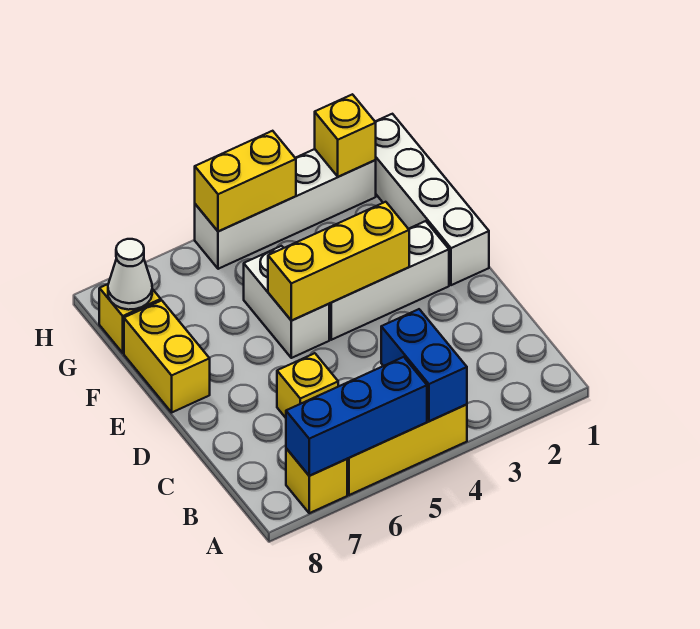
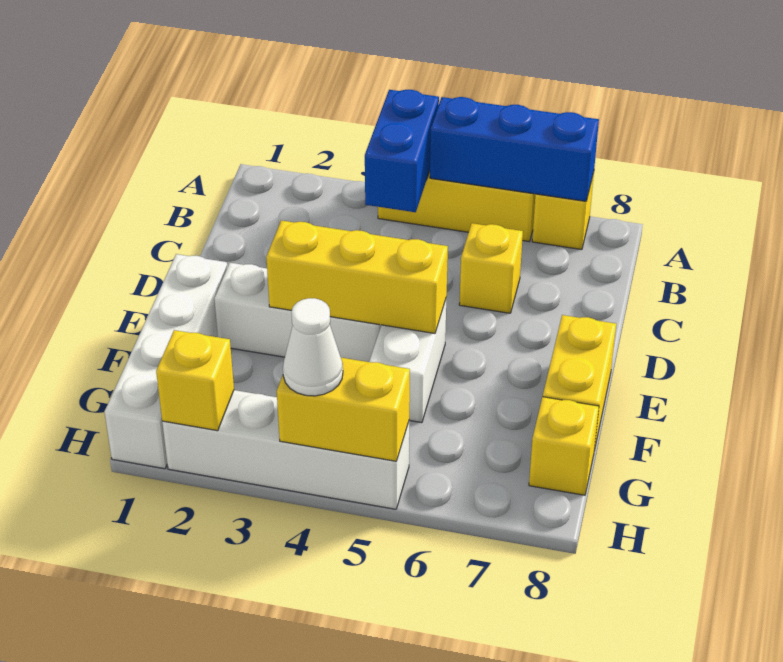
white cone G8 level 2 -> white cone H4 level 3

